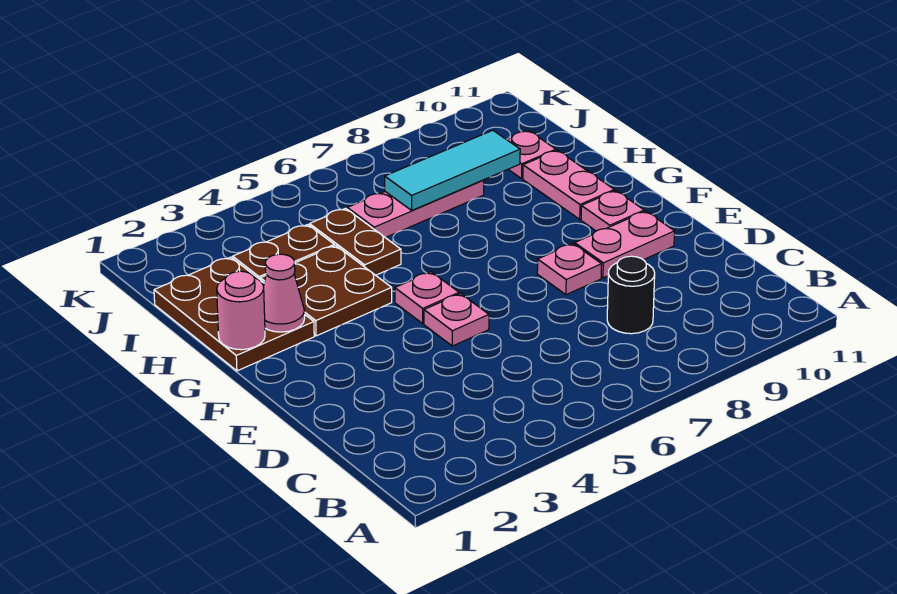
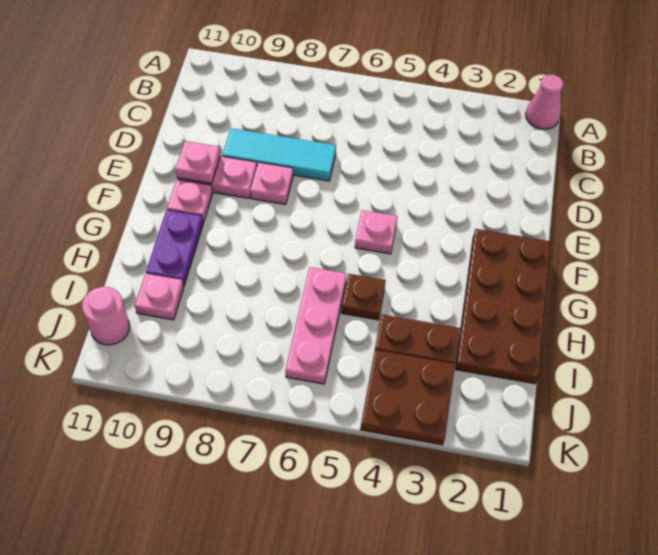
black round brick C8 level 1 -> none
pink plate E5 level 1 -> pink plate E10 level 2
brown plate G1:I2 level 1 -> brown plate F1:I2 level 1
pink round brick G1 level 2 -> pink round brick J11 level 1
pink cone G2 level 2 -> pink cone A1 level 1
brown plate G3:H4 level 1 -> brown plate J3:K4 level 1
pink plate G10:H10 level 1 -> purple plate G10:H10 level 1
brown plate H5:I5 level 1 -> brown plate H5 level 1
pink plate I6:I8 level 1 -> pink plate H6:J6 level 1
cyan tile I7:I9 level 2 -> cyan tile D7:D9 level 1

